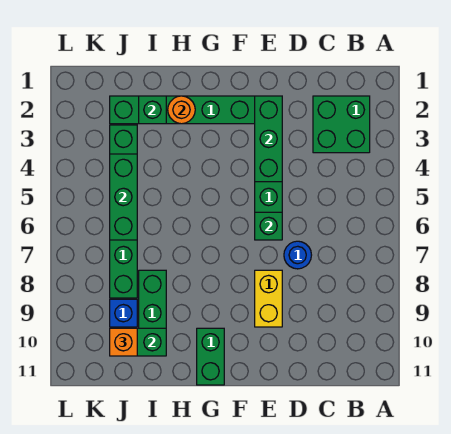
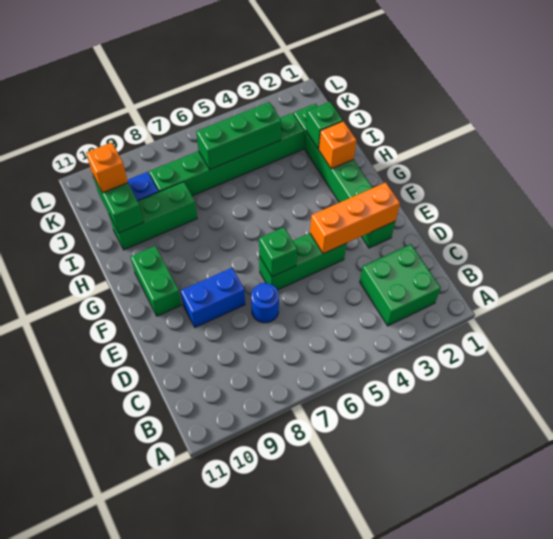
green brick E2:E4 level 2 -> orange brick E2:E4 level 2
yellow brick E8:E9 level 1 -> blue brick E8:E9 level 1
green brick G10:G11 level 1 -> green brick F10:G10 level 1
orange round brick H2 level 2 -> orange brick H2 level 2

